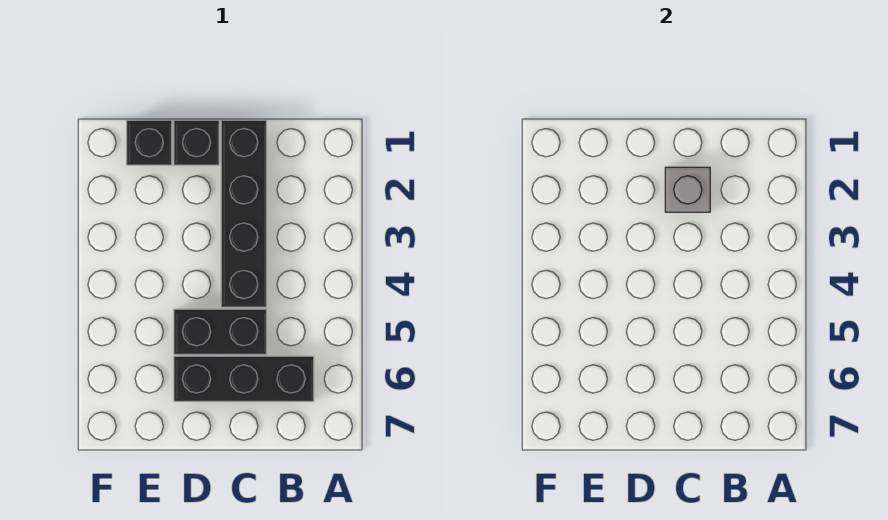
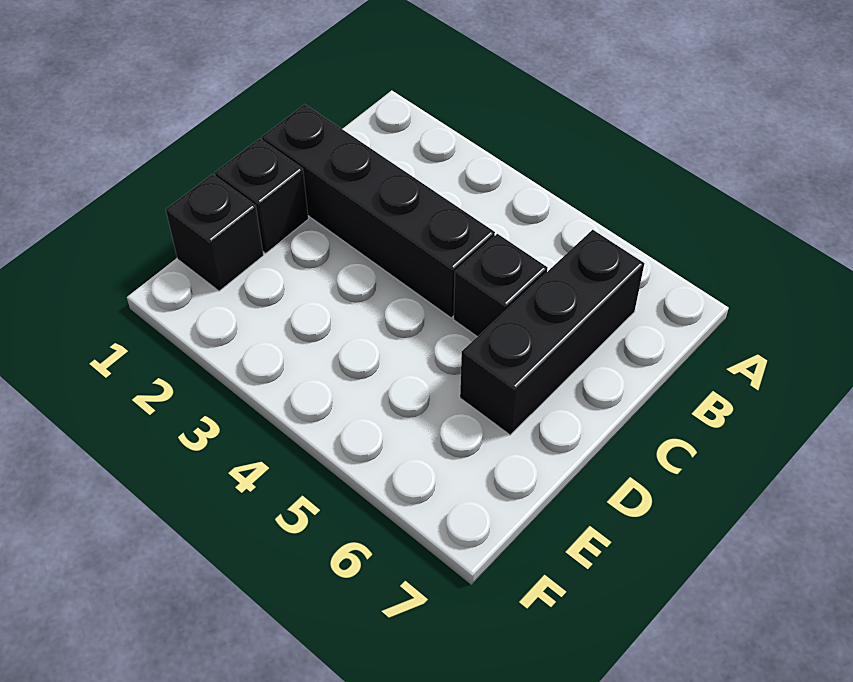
grey brick C2 level 2 -> none
black brick C5:D5 level 1 -> black brick C5 level 1

